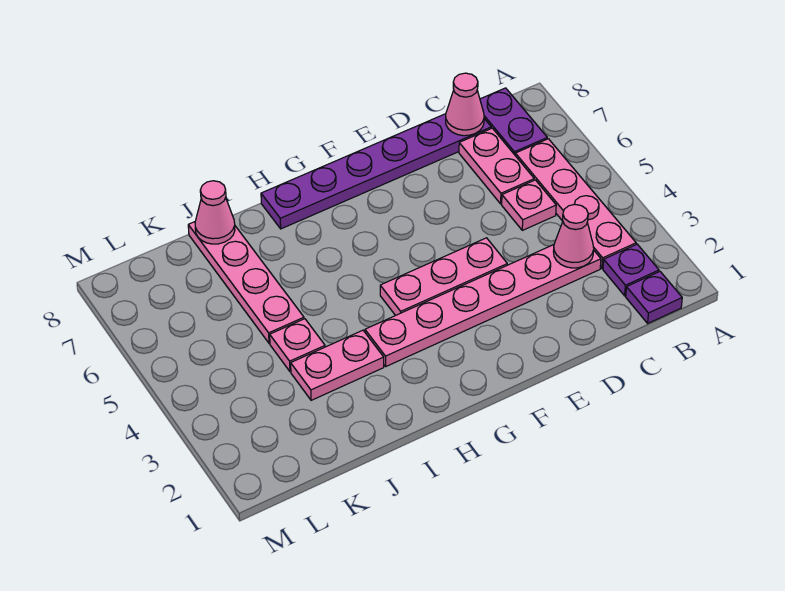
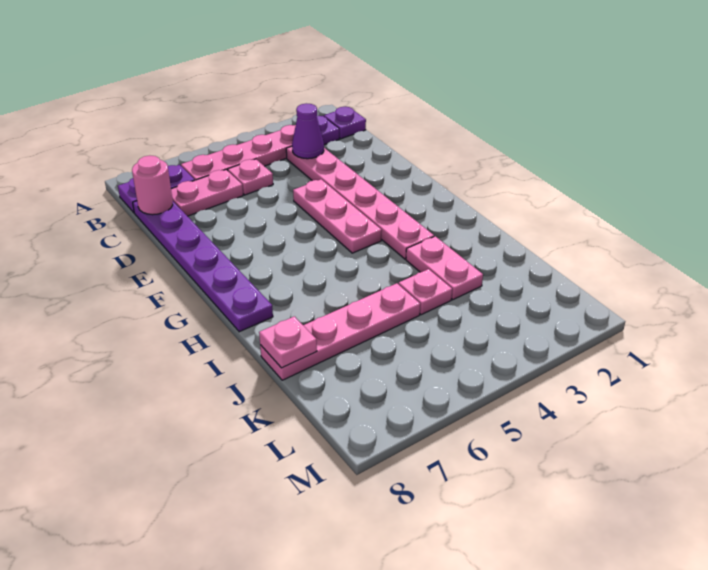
pink cone C3 level 2 -> purple cone C3 level 2
pink cone C8 level 2 -> pink round brick C8 level 2
pink cone J8 level 2 -> pink plate J8 level 2

